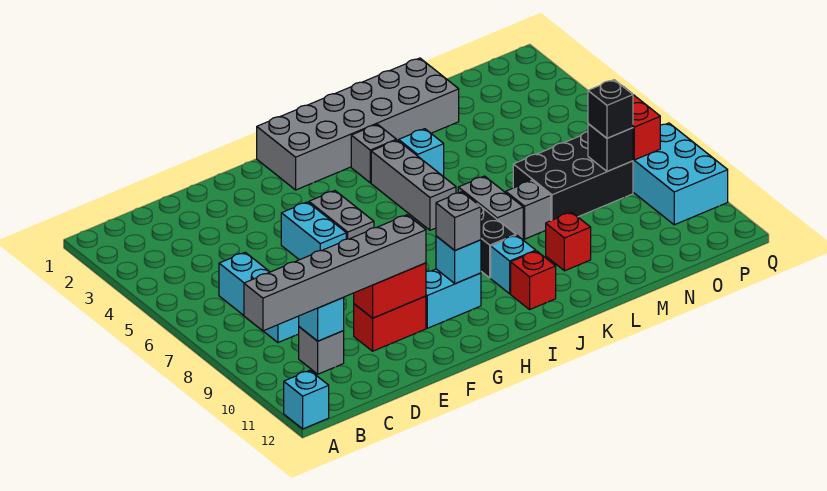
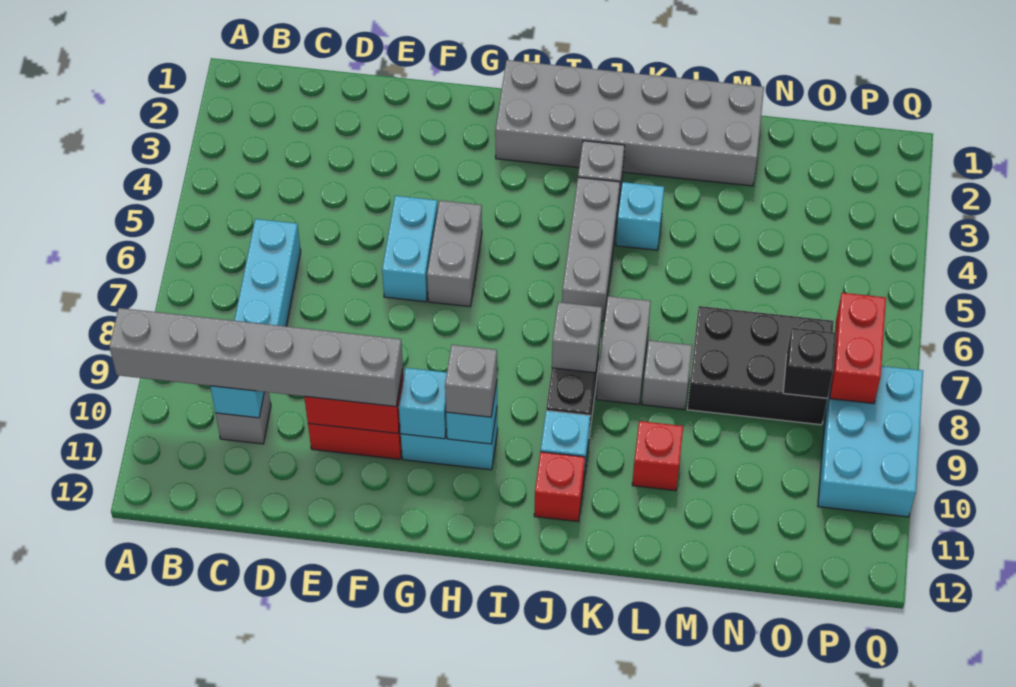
cyan brick A12 level 1 -> cyan brick G10 level 2
none -> grey brick J8 level 2
black brick O8 level 3 -> none

